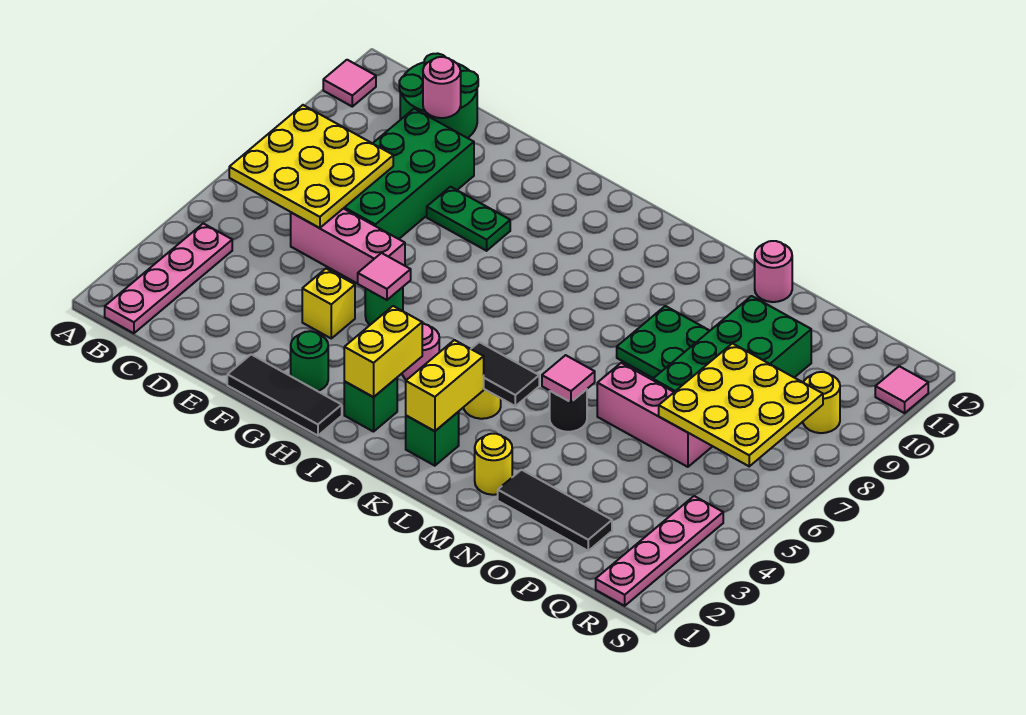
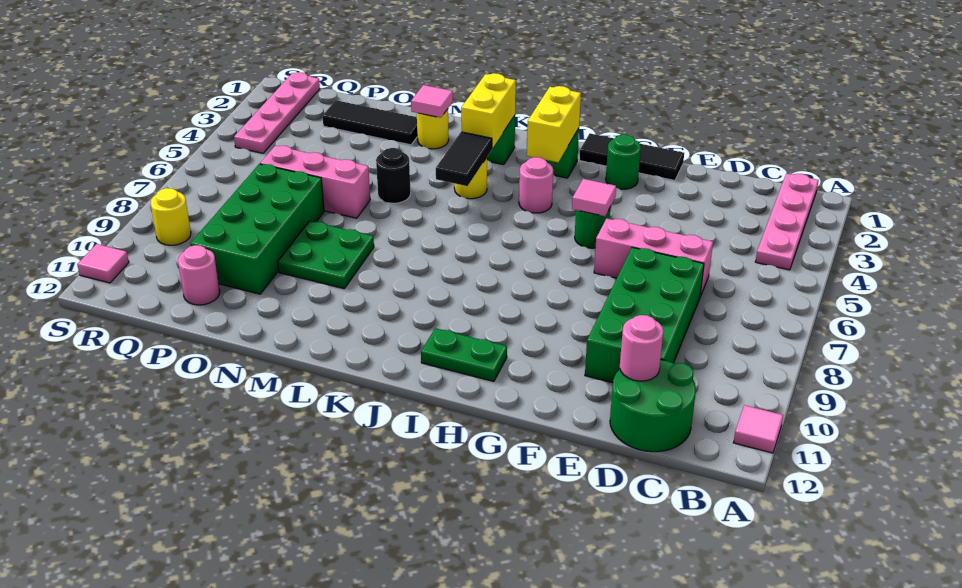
yellow plate B6:D8 level 2 -> none
yellow brick F4 level 1 -> none
green plate F9:G9 level 1 -> green plate H11:I11 level 1
black tile K4:L4 level 2 -> black tile K4:K5 level 2
pink tile M5 level 2 -> pink tile M2 level 2
pink round brick N12 level 1 -> pink round brick P11 level 1
yellow plate P6:R8 level 2 -> none

